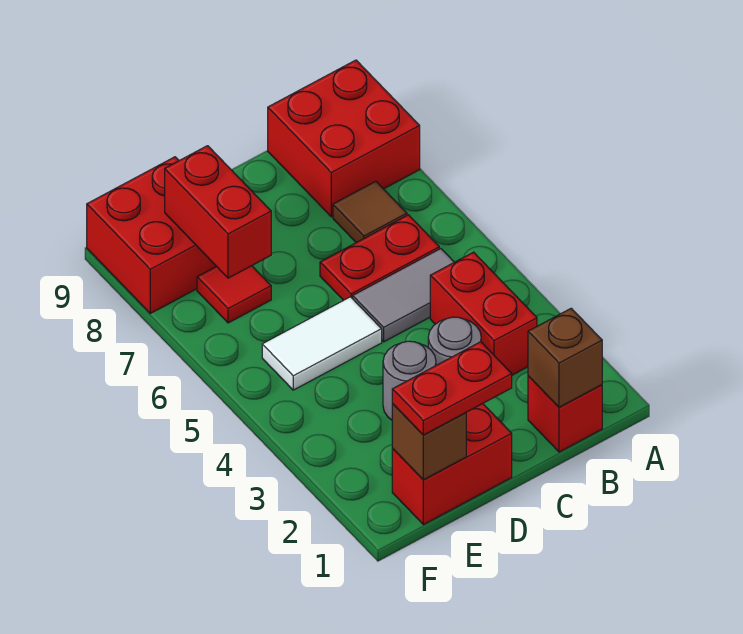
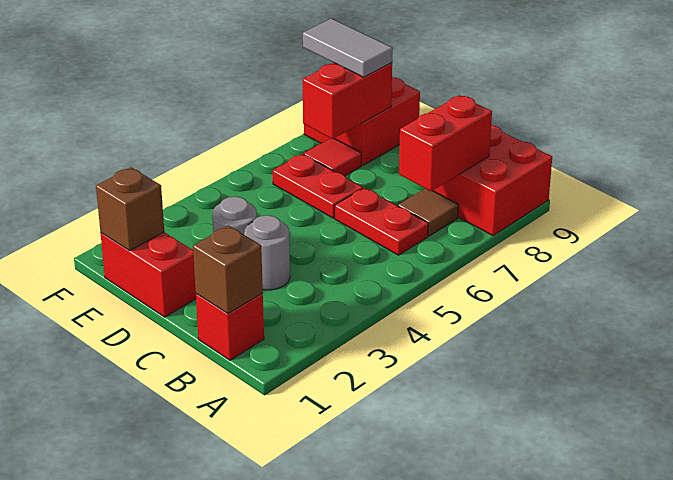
red brick B3:B4 level 1 -> red brick B7:B8 level 2
grey tile B5:C5 level 1 -> grey tile E8:F8 level 3
red plate D1:E1 level 3 -> red plate D6:E6 level 1
white tile D5:E5 level 1 -> none

